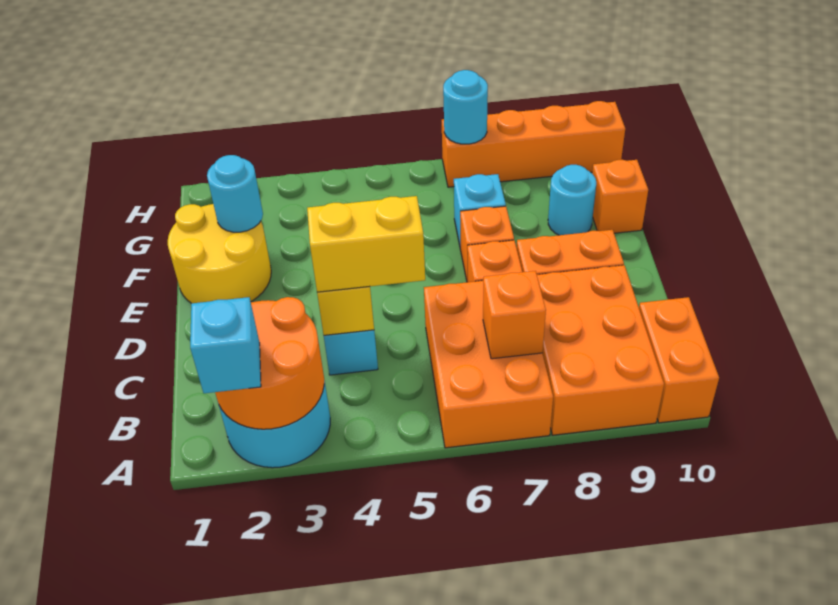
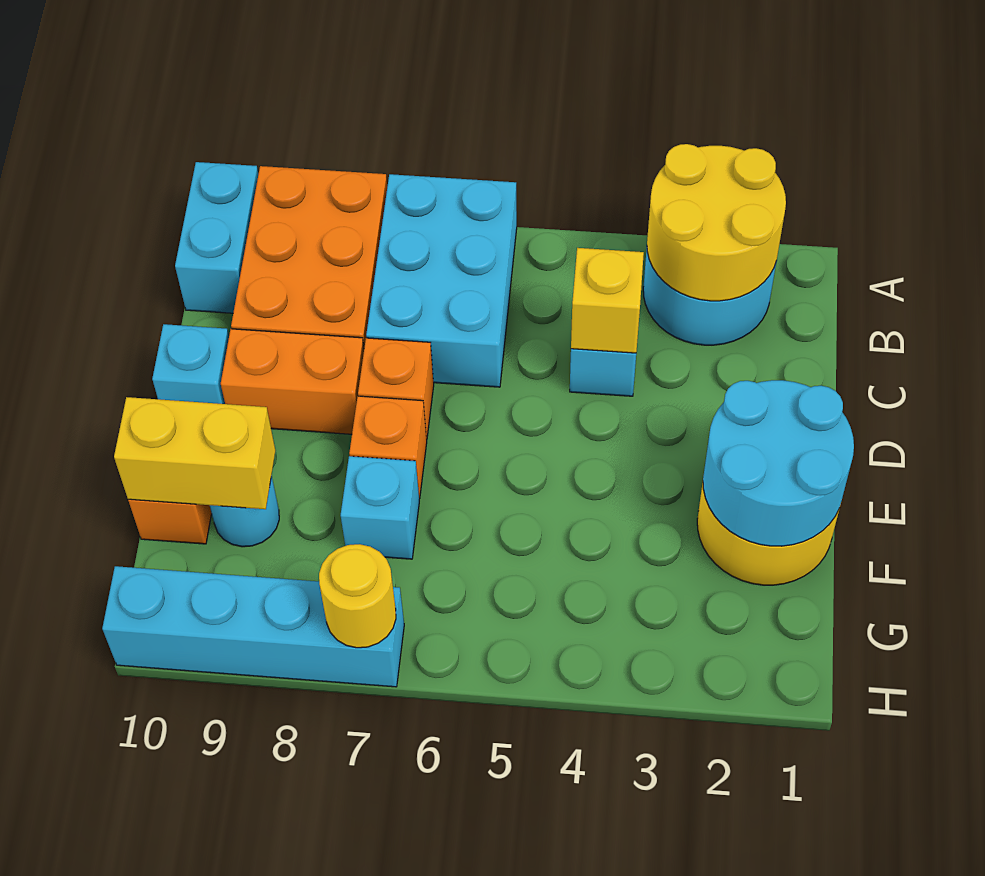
orange round brick A2:B3 level 2 -> yellow round brick A2:B3 level 2
cyan brick A2 level 3 -> cyan brick D10 level 1
orange brick A6:C7 level 1 -> cyan brick A6:C7 level 1
orange brick A10:B10 level 1 -> cyan brick A10:B10 level 1
orange brick B7 level 2 -> none
yellow brick C4:C5 level 3 -> yellow brick F9:F10 level 2
cyan round brick F2 level 2 -> cyan round brick E1:F2 level 2
orange brick H7:H10 level 1 -> cyan brick H7:H10 level 1
cyan round brick H7 level 2 -> yellow round brick H7 level 2

